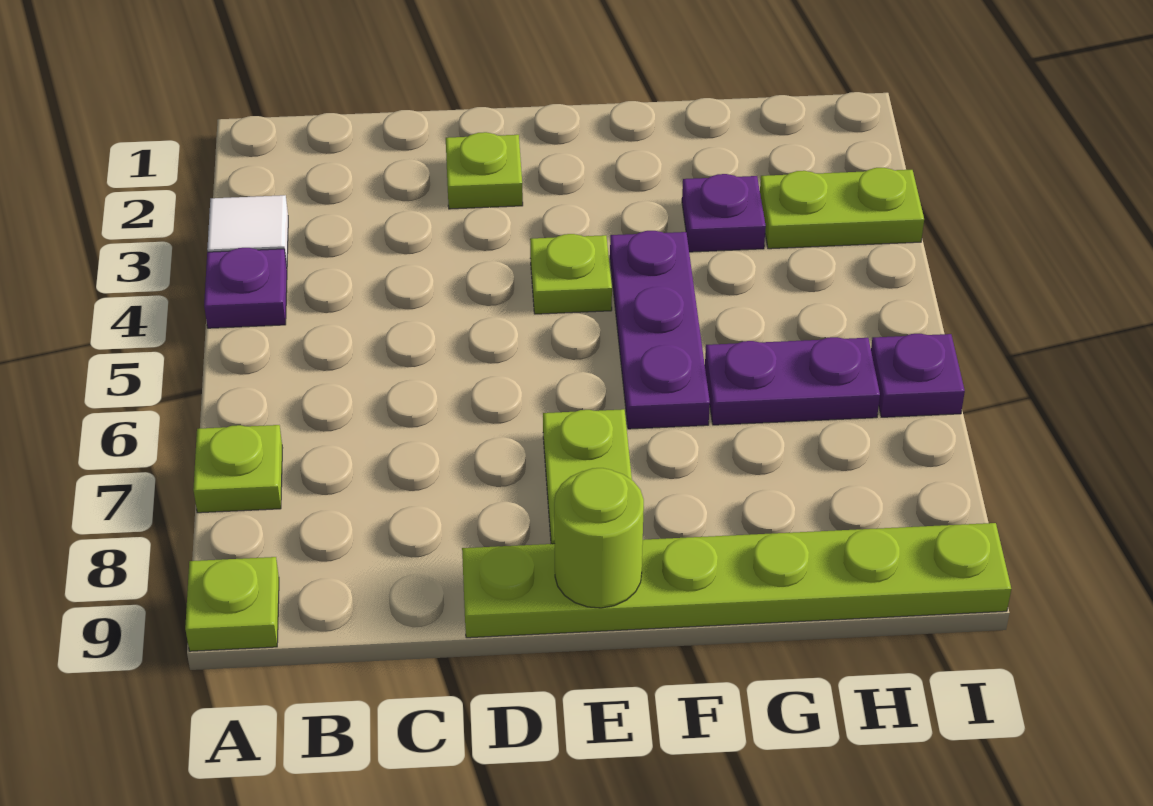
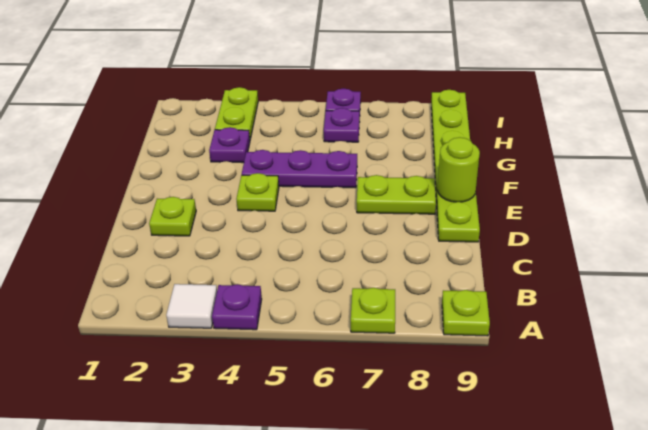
purple plate G6:H6 level 1 -> purple plate H6 level 1

